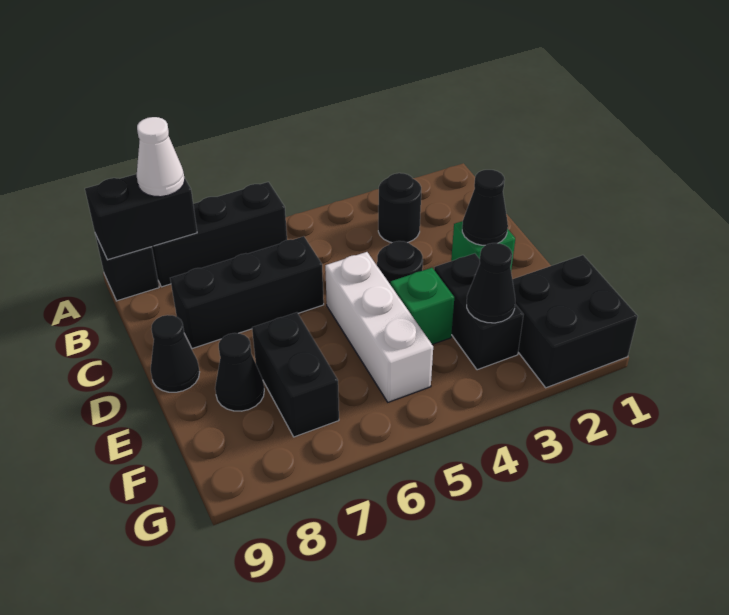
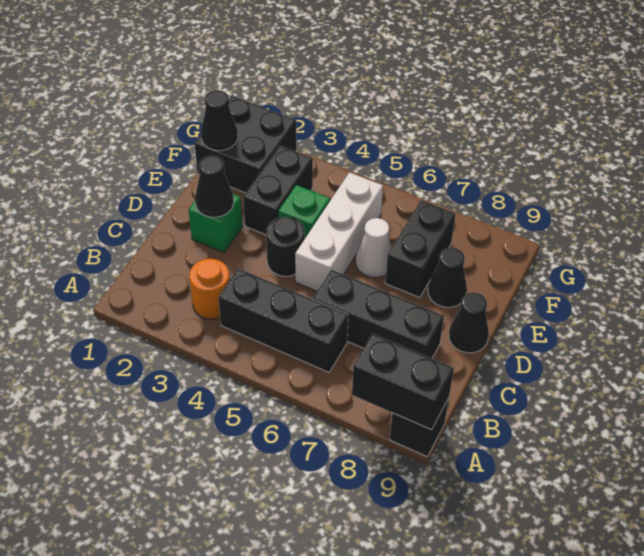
black brick A6:A8 level 1 -> black brick B4:B6 level 1
white cone A8 level 3 -> white cone E6 level 1
black round brick B3 level 1 -> orange round brick B3 level 1
black cone F3 level 2 -> black cone F1 level 2

